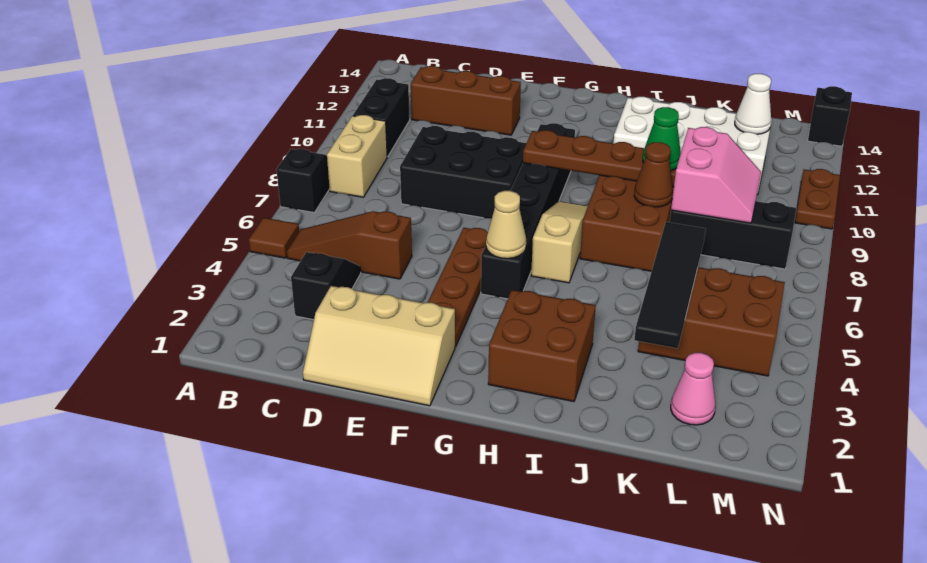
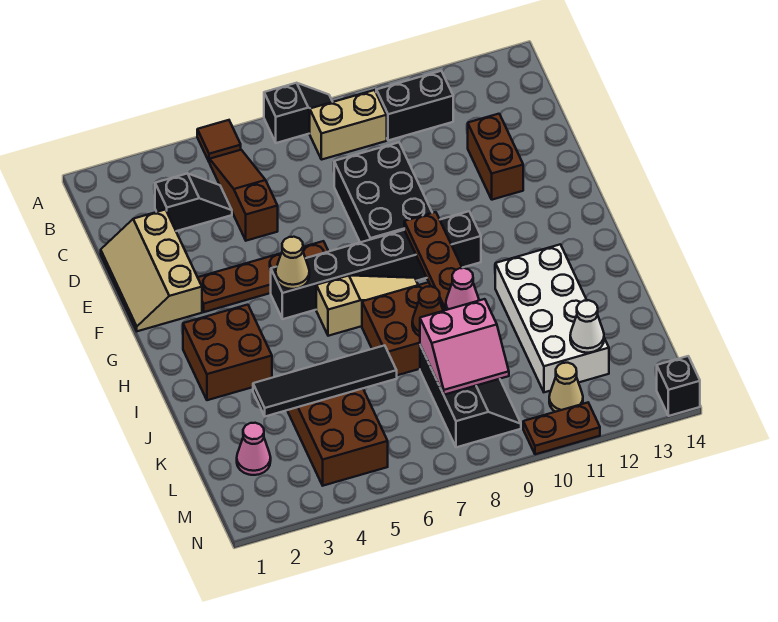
brown brick C12:E12 level 1 -> brown brick D12:E12 level 1
green cone J9 level 3 -> pink cone J9 level 3
none -> tan cone M11 level 1

